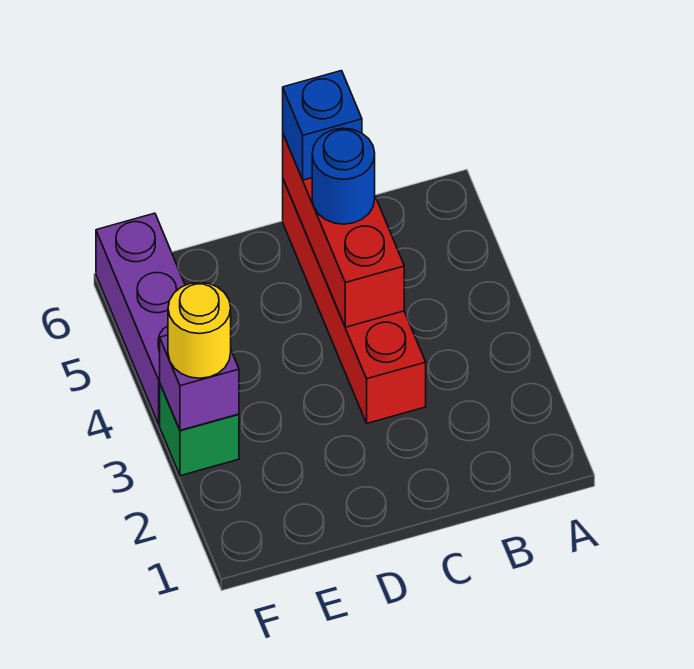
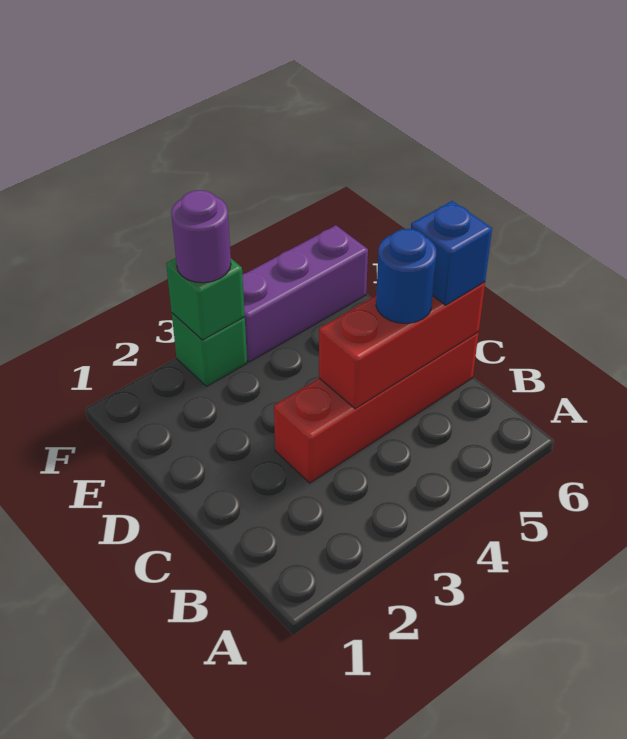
purple brick F3 level 2 -> green brick F3 level 2
yellow round brick F3 level 3 -> purple round brick F3 level 3

